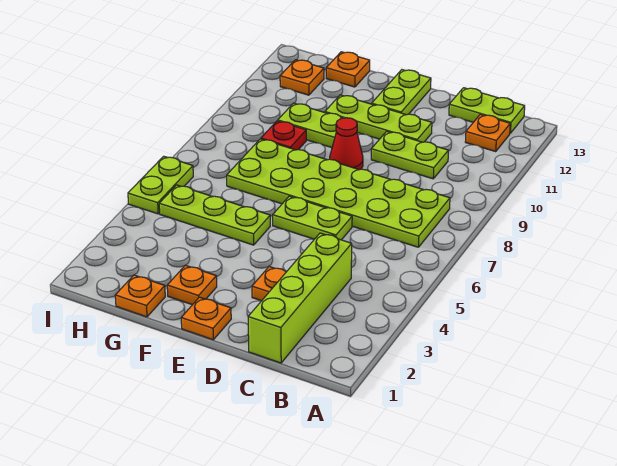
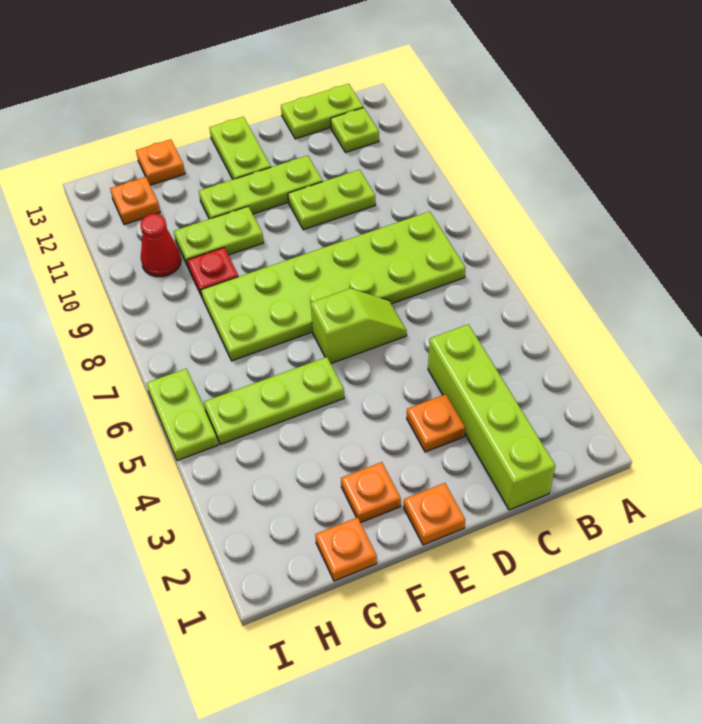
orange plate B12 level 1 -> lime plate B12 level 1
lime plate D6:E6 level 1 -> lime slope D6:E6 level 1 top E
red cone E9 level 1 -> red cone H10 level 1

